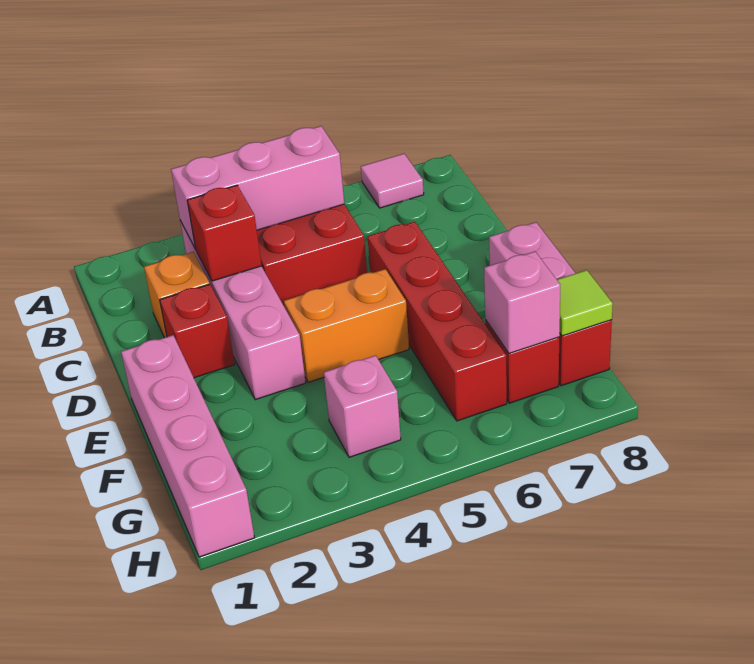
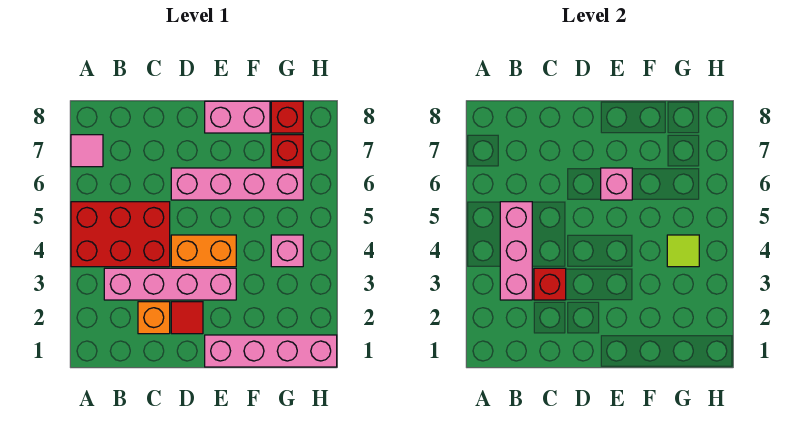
red brick D2 level 1 -> red tile D2 level 1
red brick D6:G6 level 1 -> pink brick D6:G6 level 1
orange brick E4:E5 level 1 -> orange brick D4:E4 level 1
pink brick G7 level 2 -> pink brick E6 level 2
lime tile G8 level 2 -> lime tile G4 level 2

